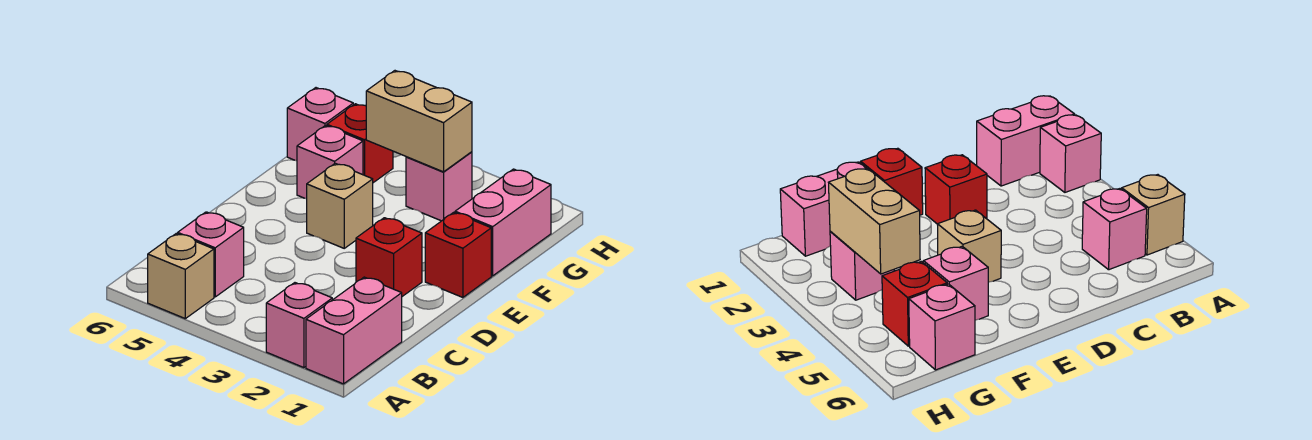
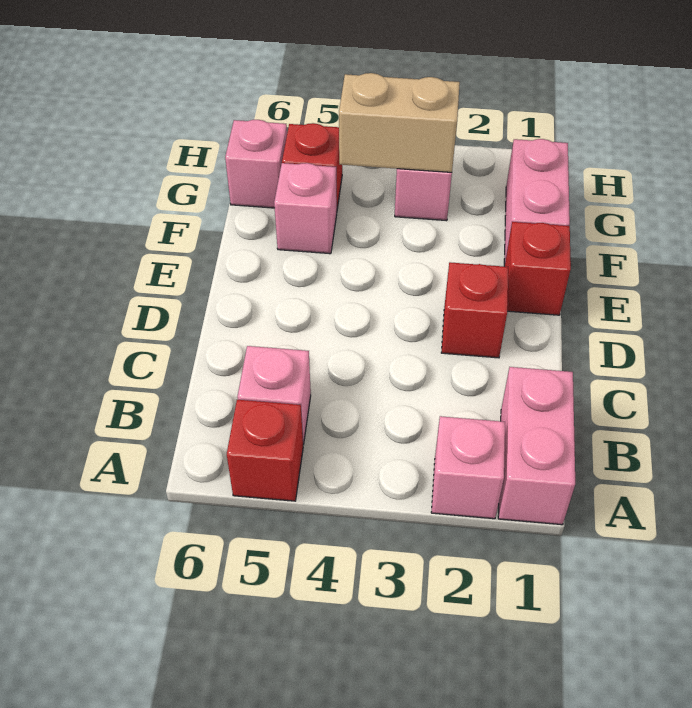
tan brick A5 level 1 -> red brick A5 level 1
tan brick E4 level 1 -> none

